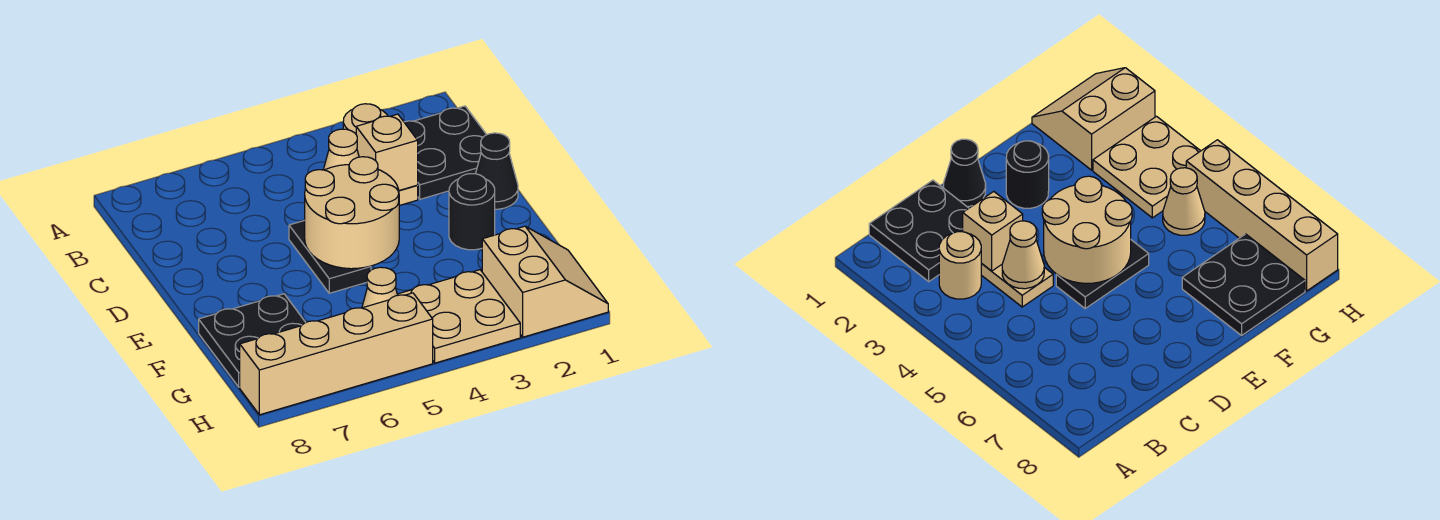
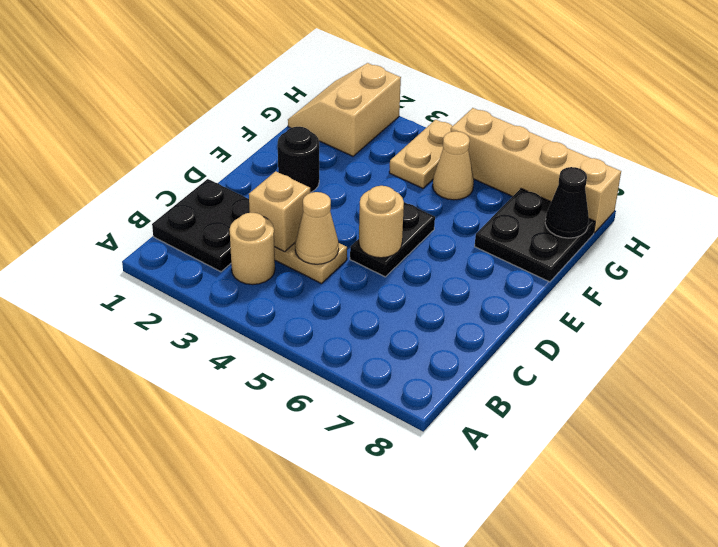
black cone D1 level 1 -> black cone G8 level 2
tan round brick D4:E5 level 2 -> tan round brick D5 level 2
tan plate G3:H4 level 1 -> tan plate G4:H4 level 1

